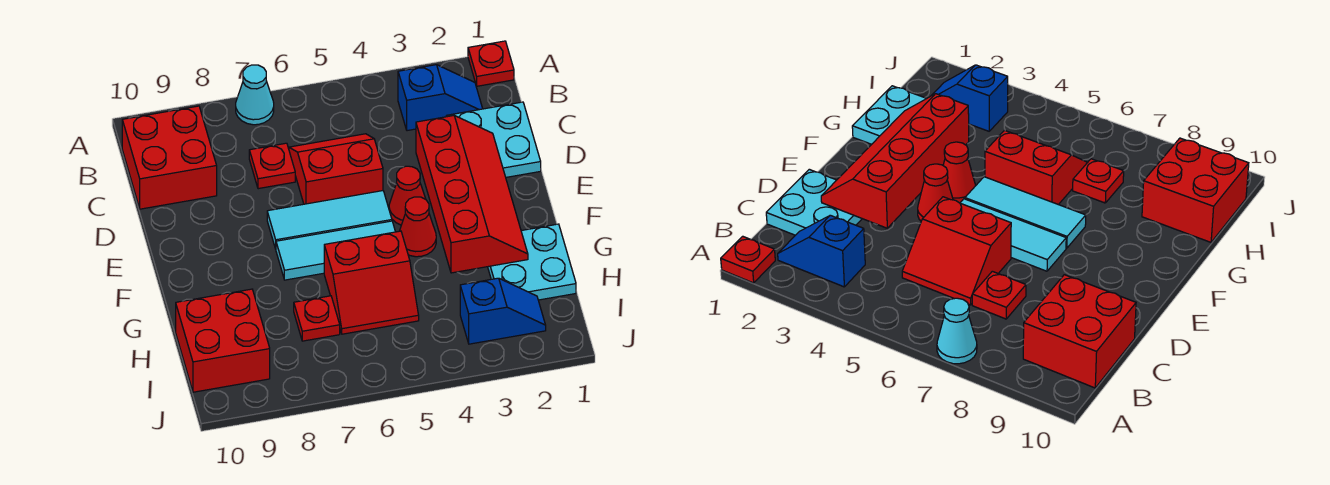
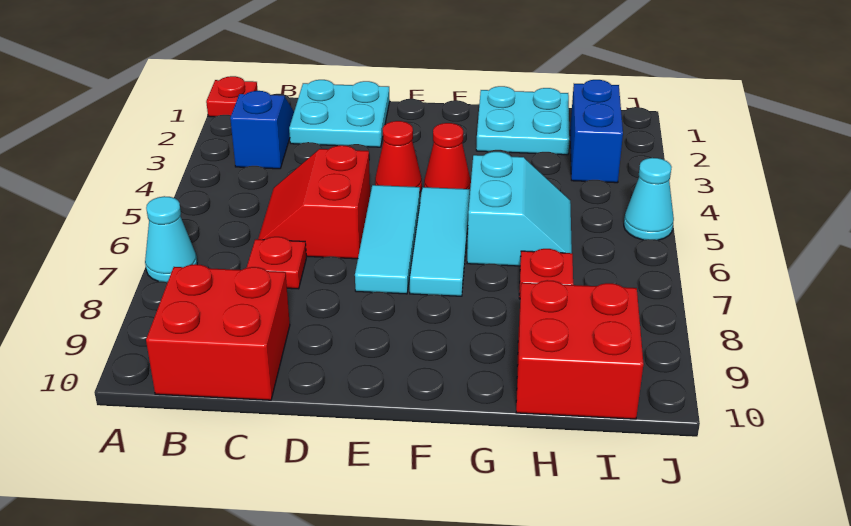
red slope D2:G3 level 2 top 3 -> none
red slope G5:H6 level 1 top G -> cyan slope G5:H6 level 1 top G
blue slope I2:I3 level 1 top 3 -> blue brick I2:I3 level 1
none -> cyan cone J5 level 1

